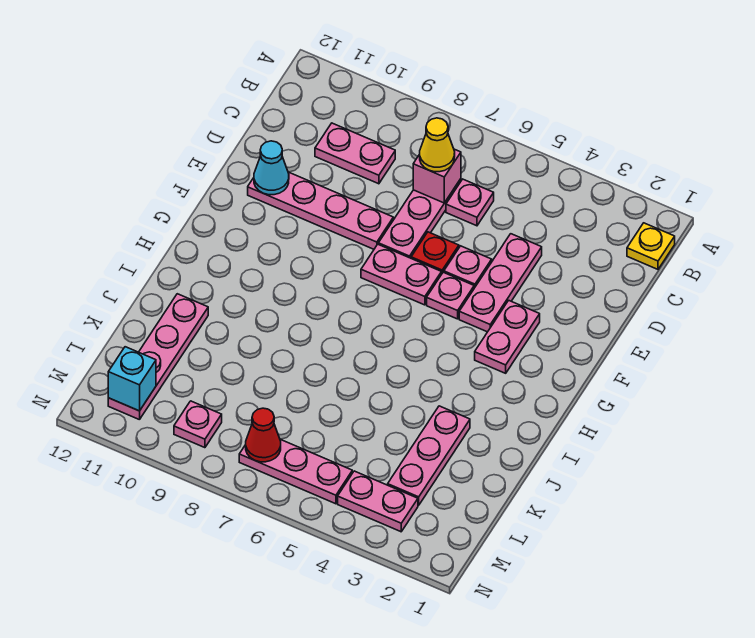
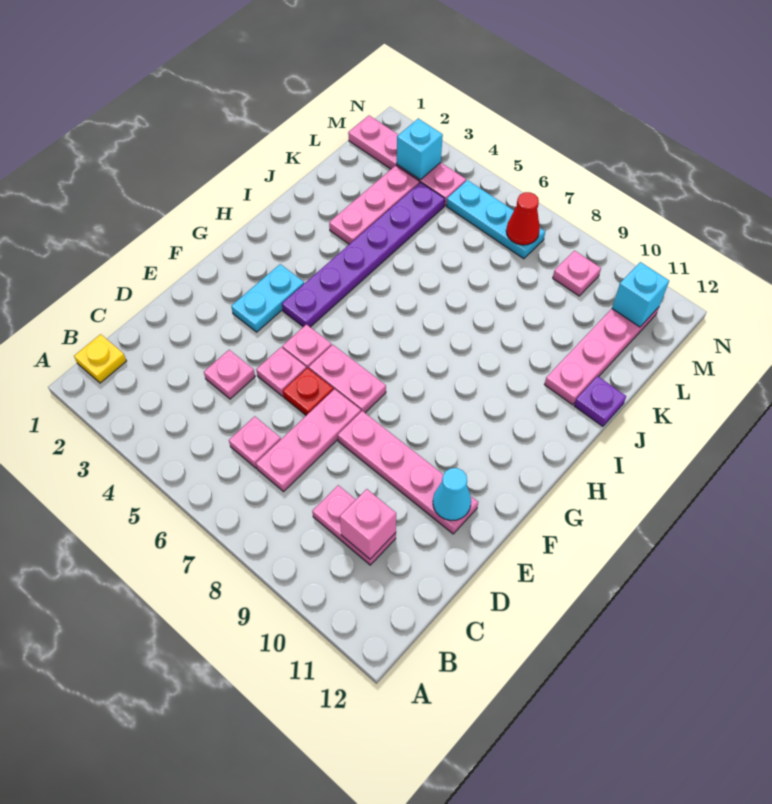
pink brick C7 level 2 -> pink brick C10 level 2
yellow cone C7 level 3 -> none
pink plate D4:F4 level 1 -> pink plate D4 level 1
pink plate F3:G3 level 1 -> cyan plate F3:G3 level 1
none -> purple plate G4:L4 level 1
none -> purple plate J12 level 1
pink plate M3:M4 level 1 -> pink plate M1:M4 level 1
none -> cyan brick M3 level 2
pink plate M5:M7 level 1 -> cyan plate M5:M7 level 1

